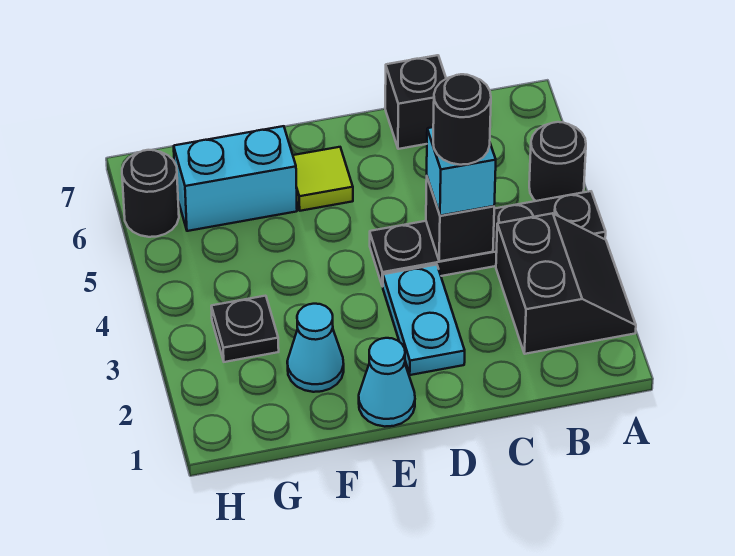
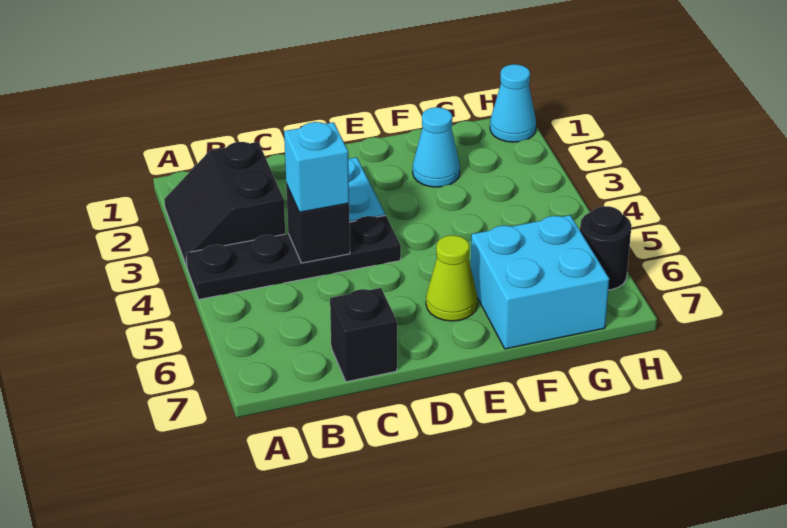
black round brick A5 level 1 -> none
black round brick C4 level 4 -> none
cyan cone E1 level 1 -> cyan cone H1 level 1
lime tile E6 level 1 -> lime cone E6 level 1
cyan brick F6:G6 level 1 -> cyan brick F6:G7 level 1
black plate G3 level 1 -> none

